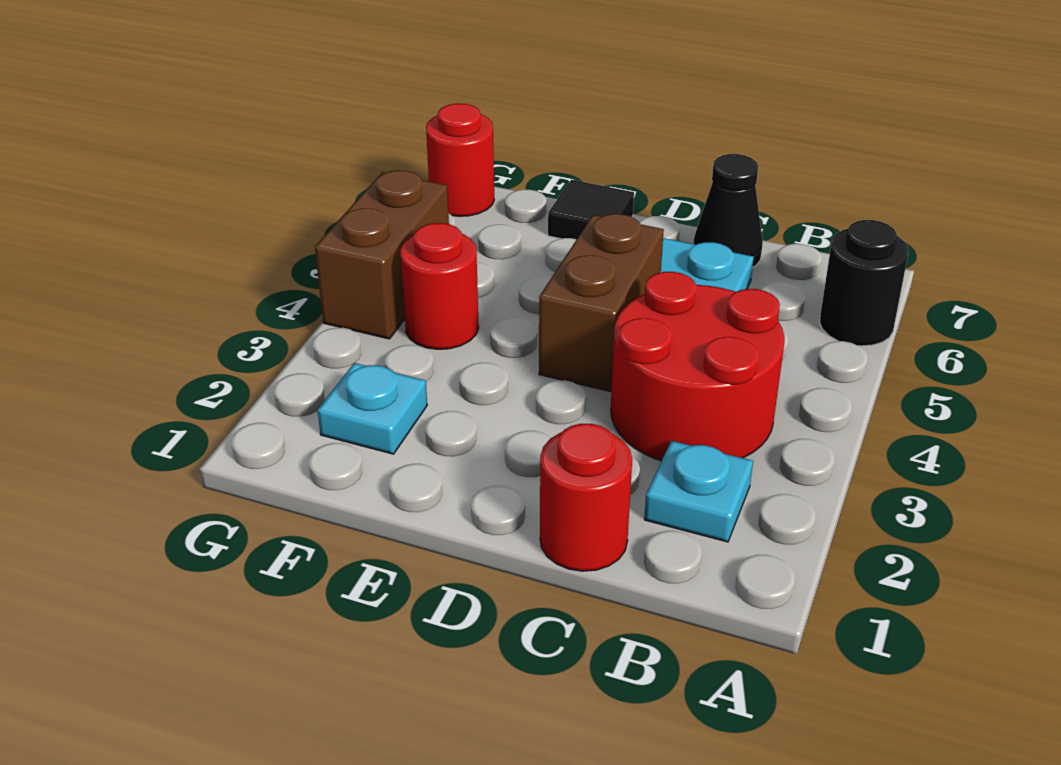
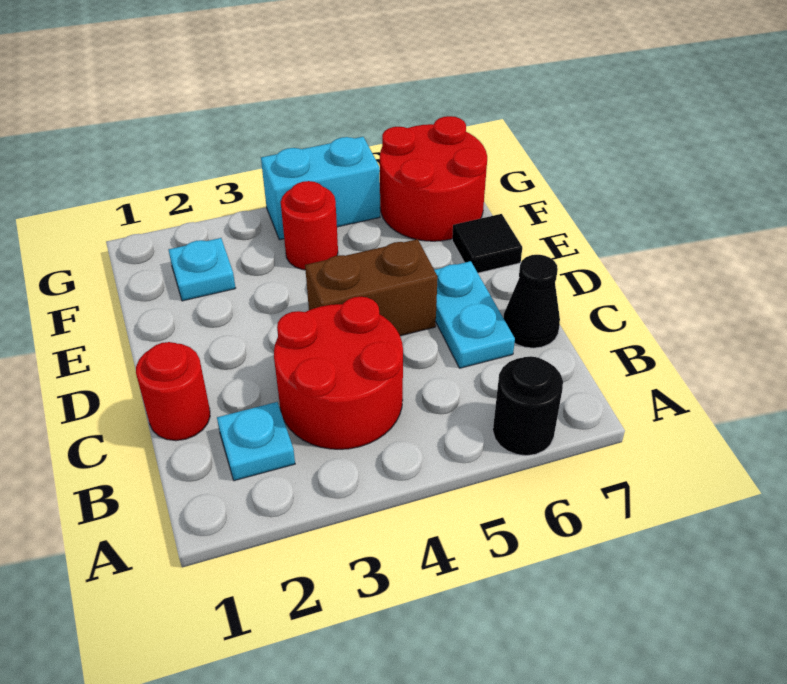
brown brick G4:G5 level 1 -> cyan brick G4:G5 level 1
red round brick G7 level 1 -> red round brick F6:G7 level 1

